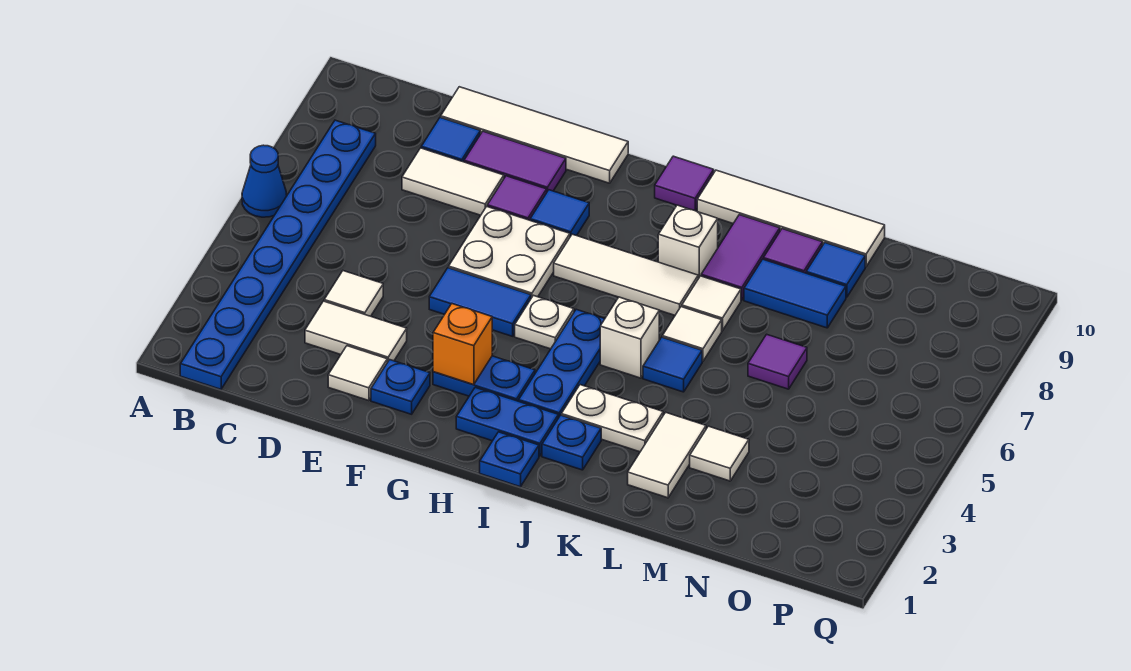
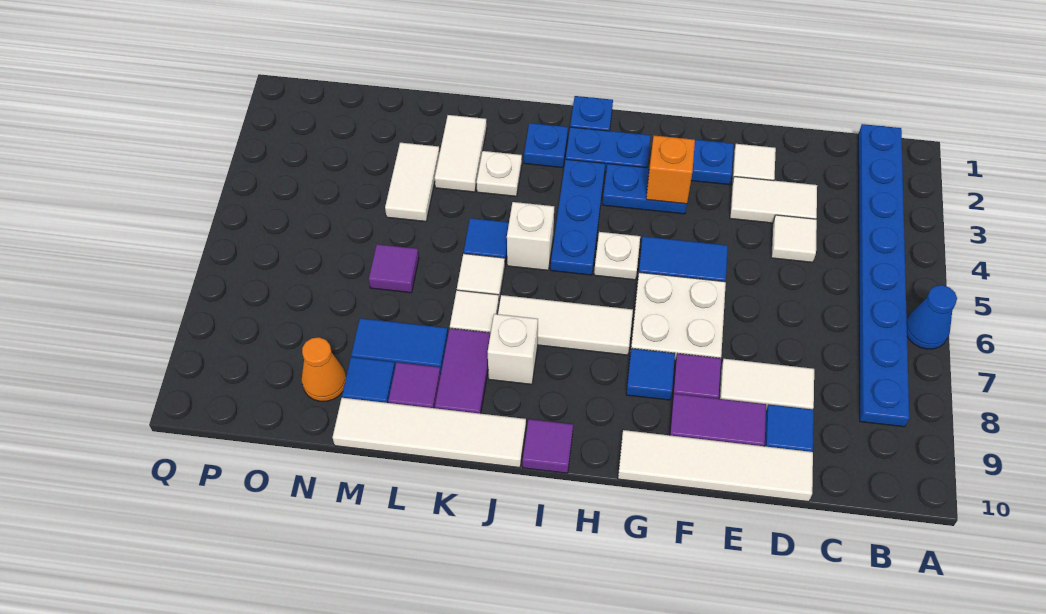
white plate J3:K3 level 1 -> white plate K3 level 1
white tile M3 level 1 -> white tile M3:M4 level 1
none -> orange cone N9 level 1

